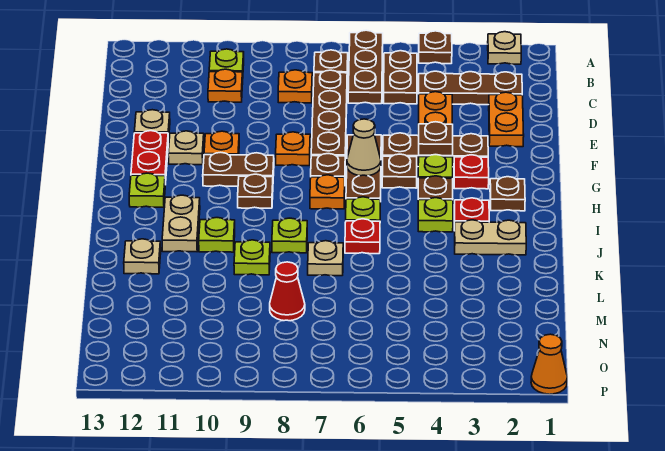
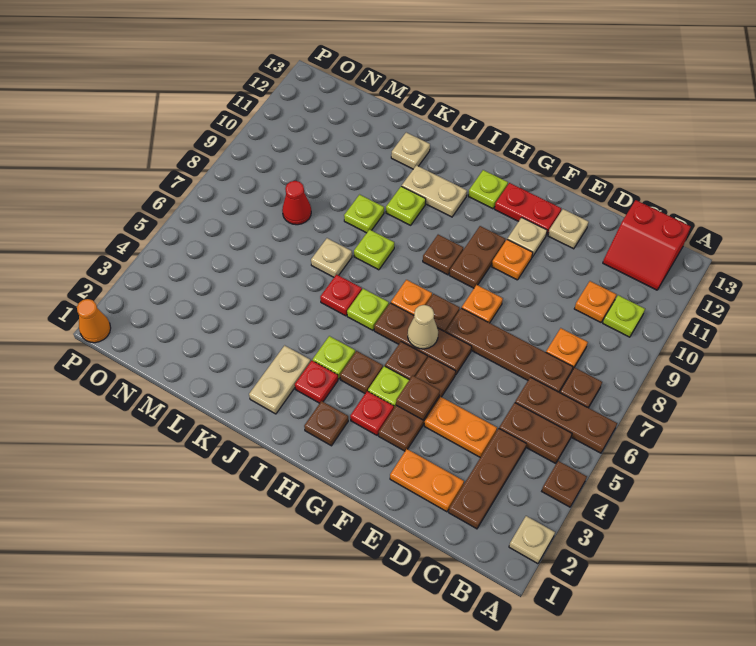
none -> red slope B12:C13 level 1 top 13

